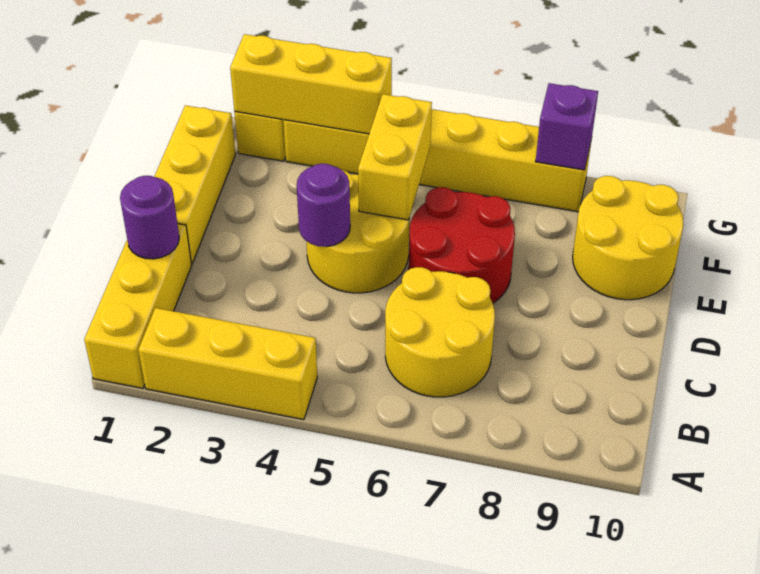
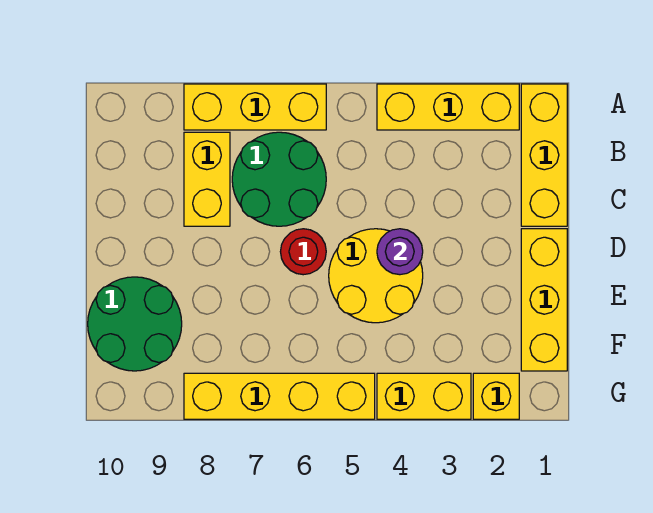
yellow round brick B6:C7 level 1 -> green round brick B6:C7 level 1
purple round brick C1 level 2 -> none
red round brick D6:E7 level 1 -> red round brick D6 level 1
yellow brick E5:F5 level 2 -> yellow brick B8:C8 level 1
yellow round brick E9:F10 level 1 -> green round brick E9:F10 level 1
yellow brick G2:G4 level 2 -> yellow brick A6:A8 level 1
purple brick G8 level 2 -> none

